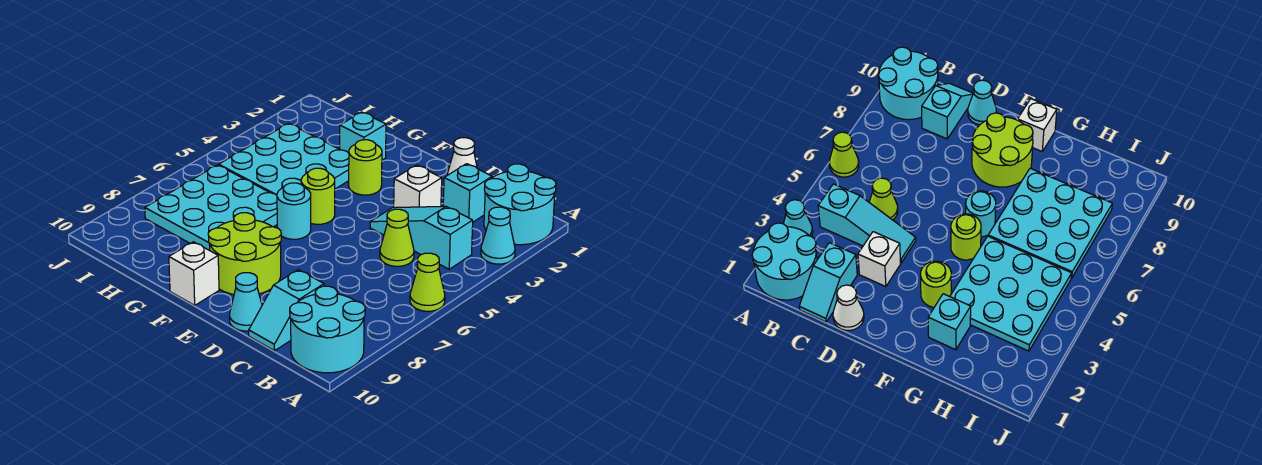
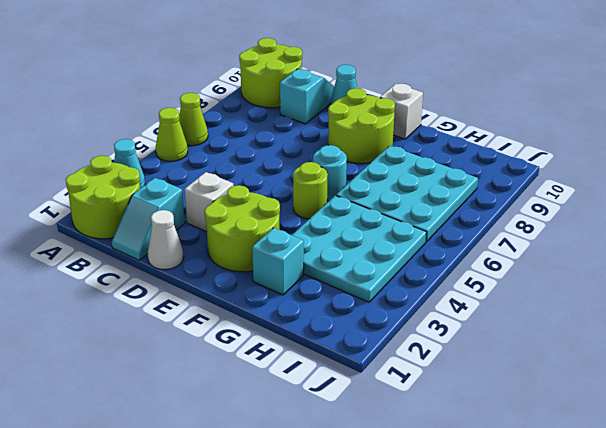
cyan round brick A1:B2 level 1 -> lime round brick A1:B2 level 1
cyan round brick A9:B10 level 1 -> lime round brick A9:B10 level 1
cyan slope B4:D4 level 1 top B -> none
lime cone C5 level 1 -> lime cone A5 level 1
lime round brick F3 level 1 -> lime round brick E2:F3 level 1

